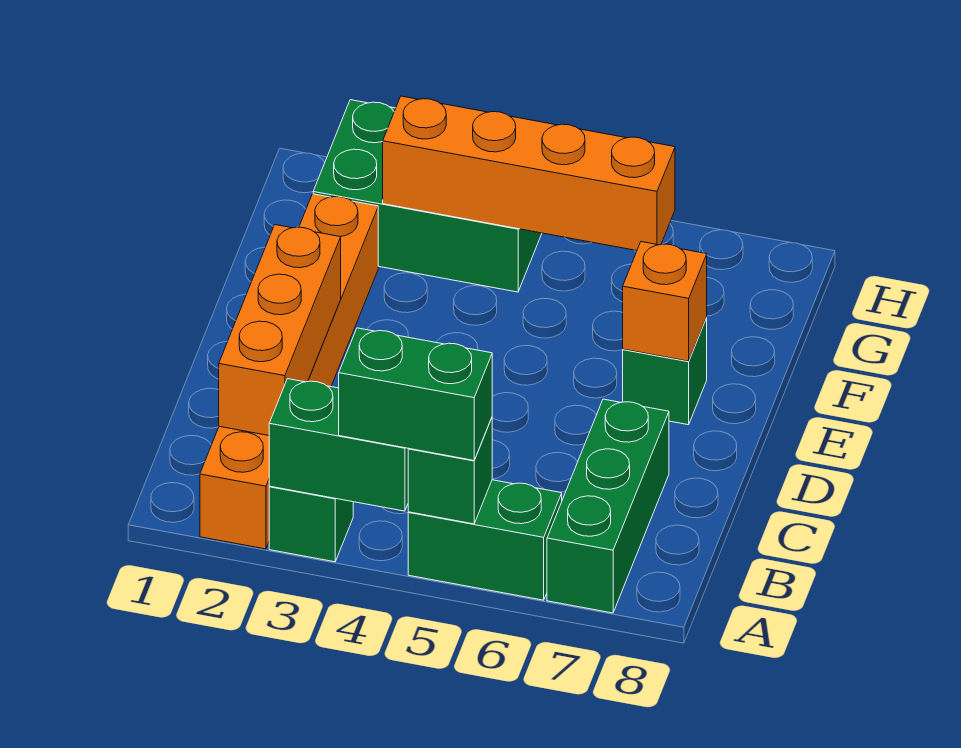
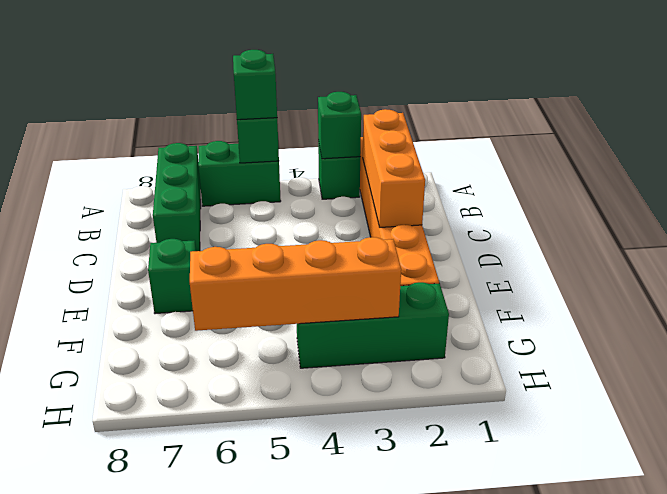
green brick A3:A4 level 2 -> green brick A3 level 2
green brick A4:A5 level 3 -> green brick A5 level 3
orange brick E7 level 2 -> none
green brick G2:H4 level 1 -> green brick G2:G4 level 1

